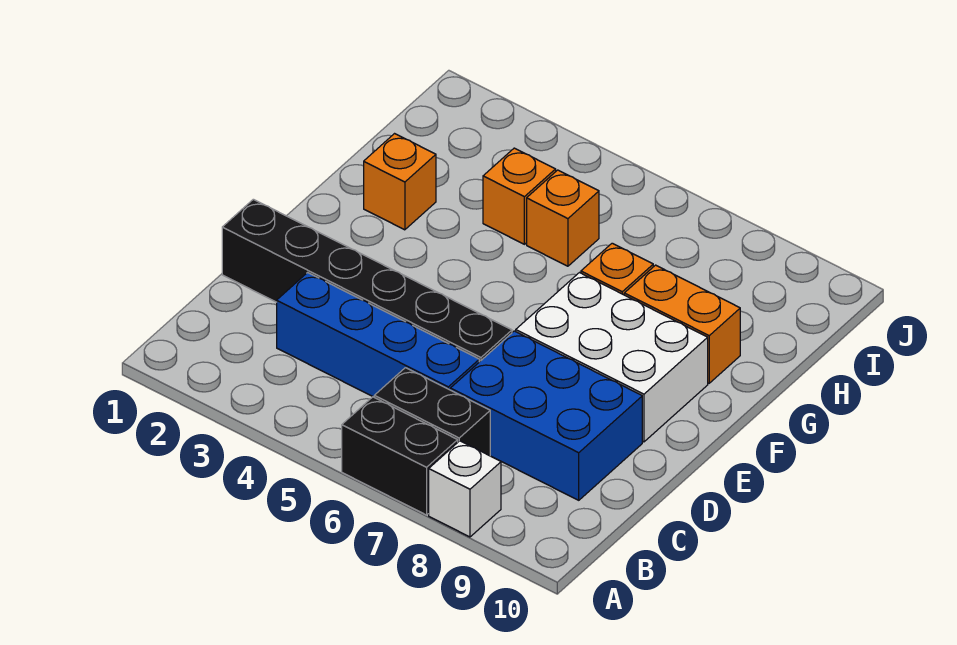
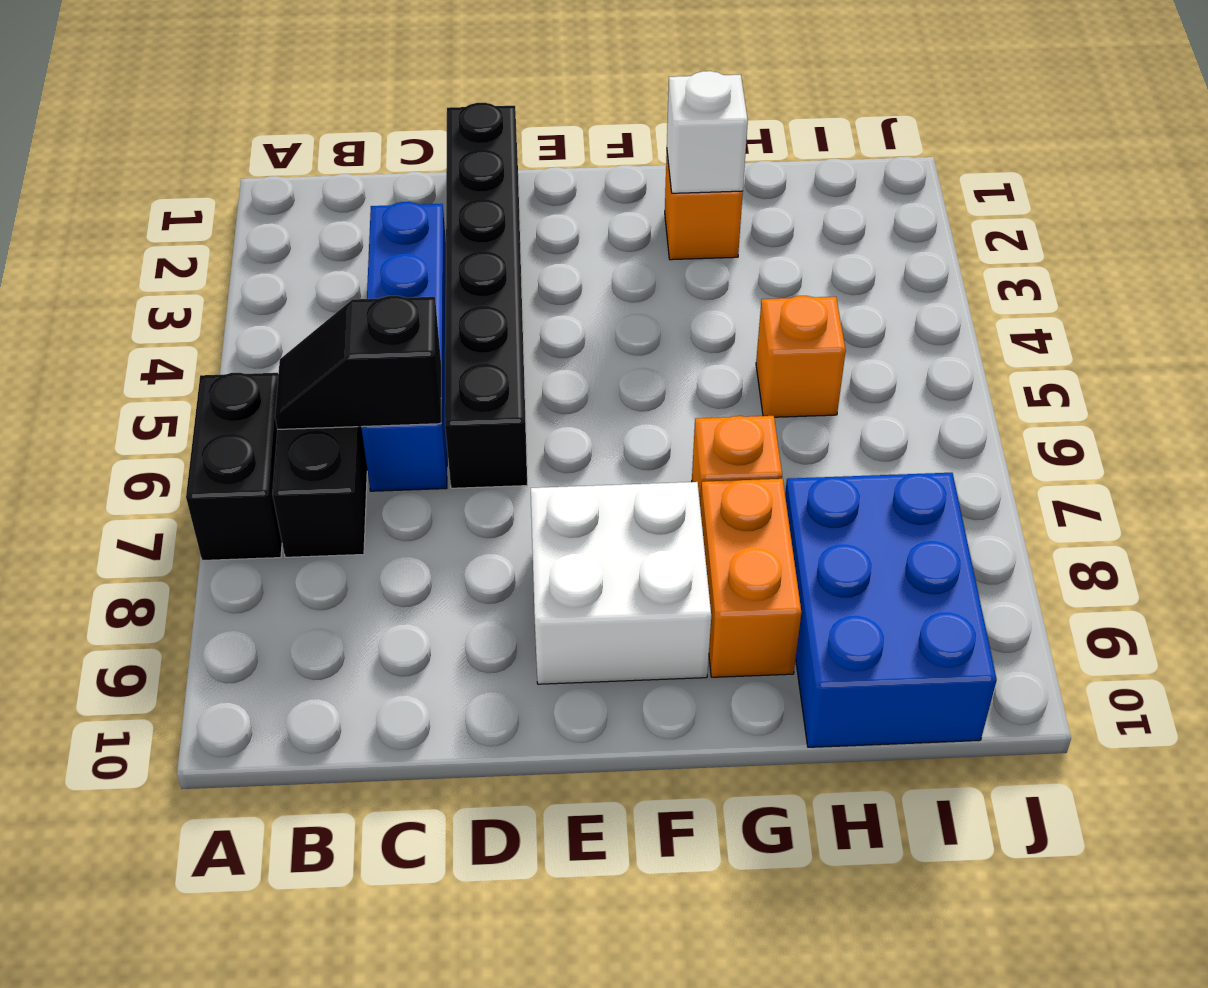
white brick A8 level 1 -> white brick G2 level 2
none -> black slope B6:C6 level 2 top C
blue brick C7:D9 level 1 -> blue brick H8:I10 level 1
white brick E7:F9 level 1 -> white brick E8:F9 level 1
orange brick H4 level 1 -> none

